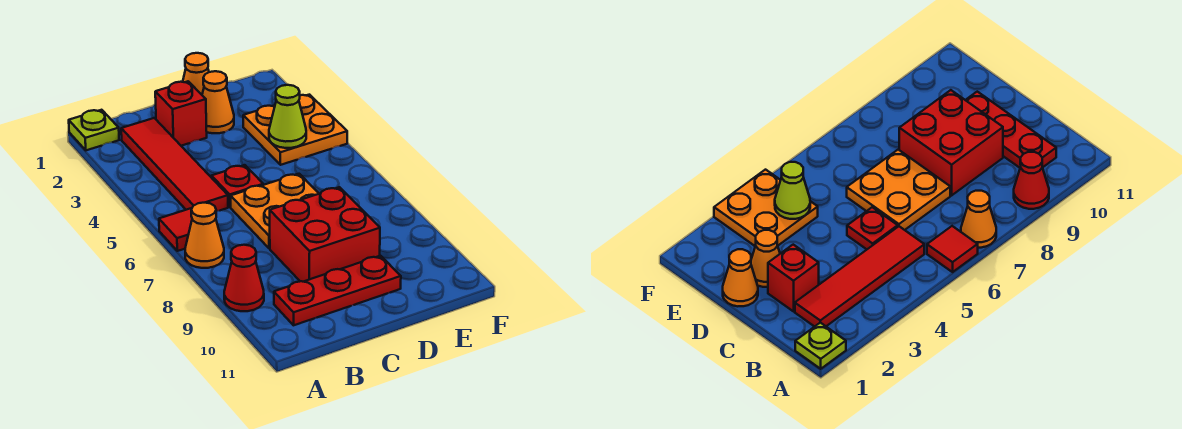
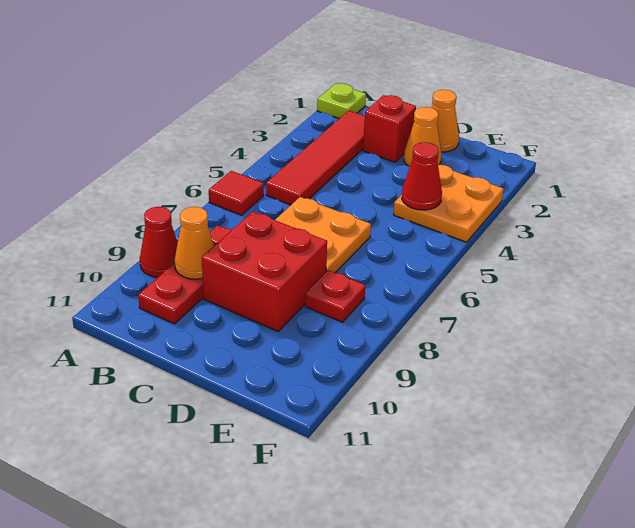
orange cone A7 level 1 -> orange cone B9 level 2
red plate B10:D10 level 1 -> red plate B8:B10 level 1
red plate C5 level 1 -> red plate E8 level 1
lime cone E4 level 2 -> red cone E4 level 2

